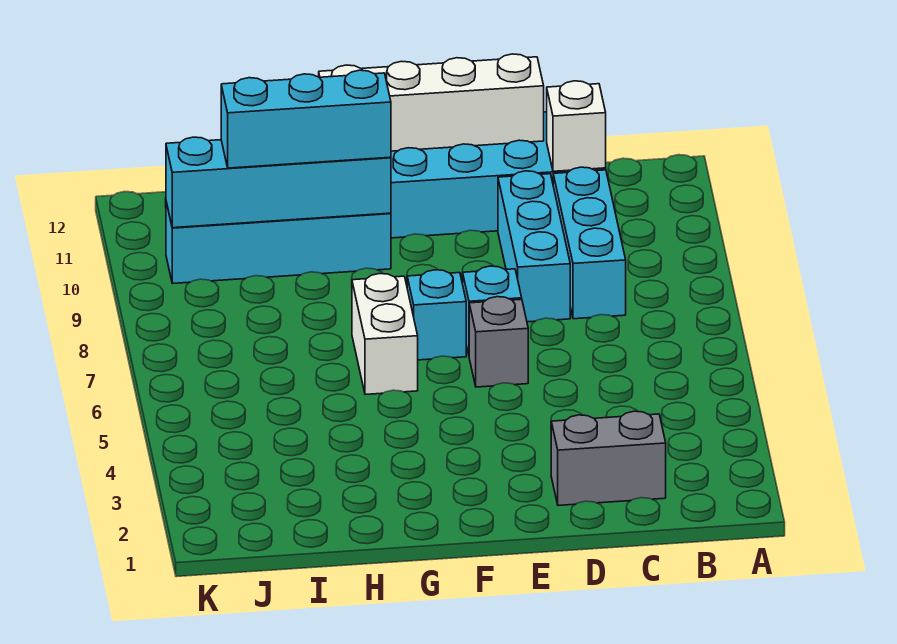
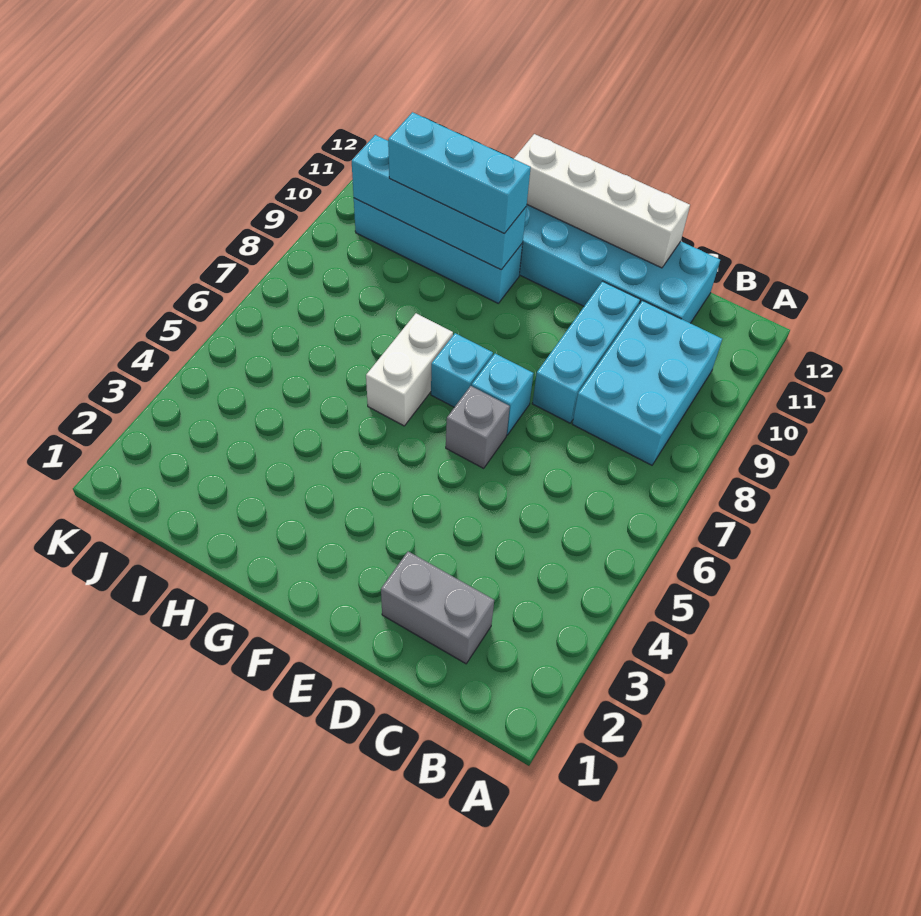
cyan brick C8:C10 level 1 -> cyan brick B8:C10 level 1
white brick C11 level 2 -> none

